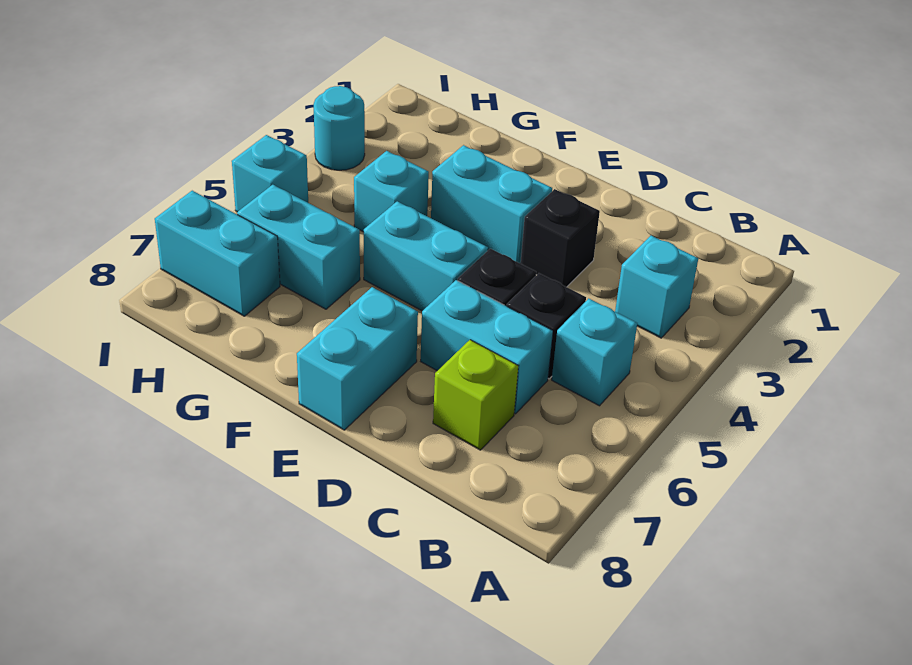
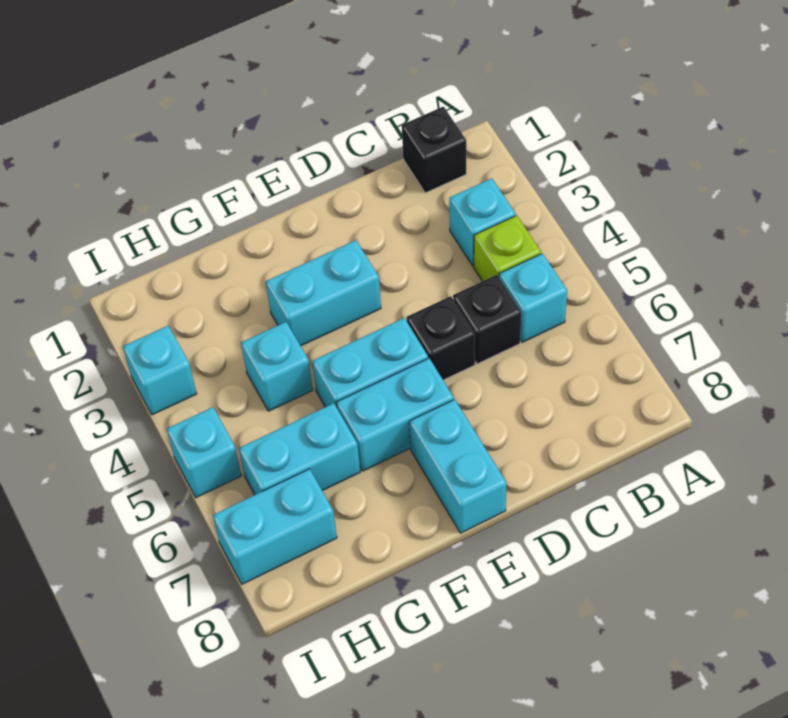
cyan brick C6:D6 level 1 -> cyan brick E6:F6 level 1
lime brick C7 level 1 -> lime brick B4 level 1
black brick D3 level 1 -> black brick B1 level 1
cyan round brick I3 level 1 -> cyan brick I3 level 1

